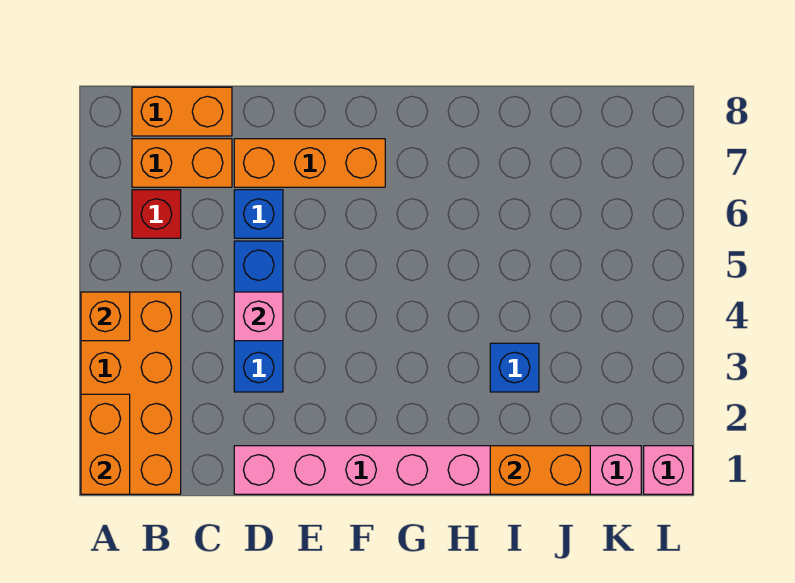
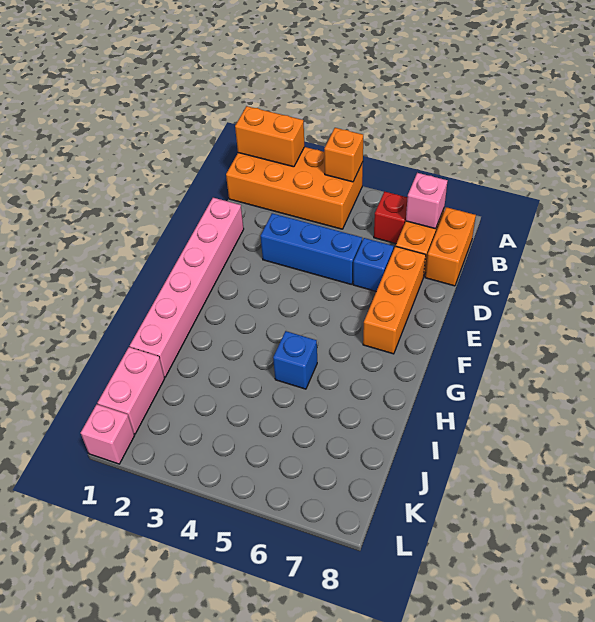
pink brick D4 level 2 -> pink brick B7 level 2
orange brick I1:J1 level 2 -> none
blue brick I3 level 1 -> blue brick H5 level 1

